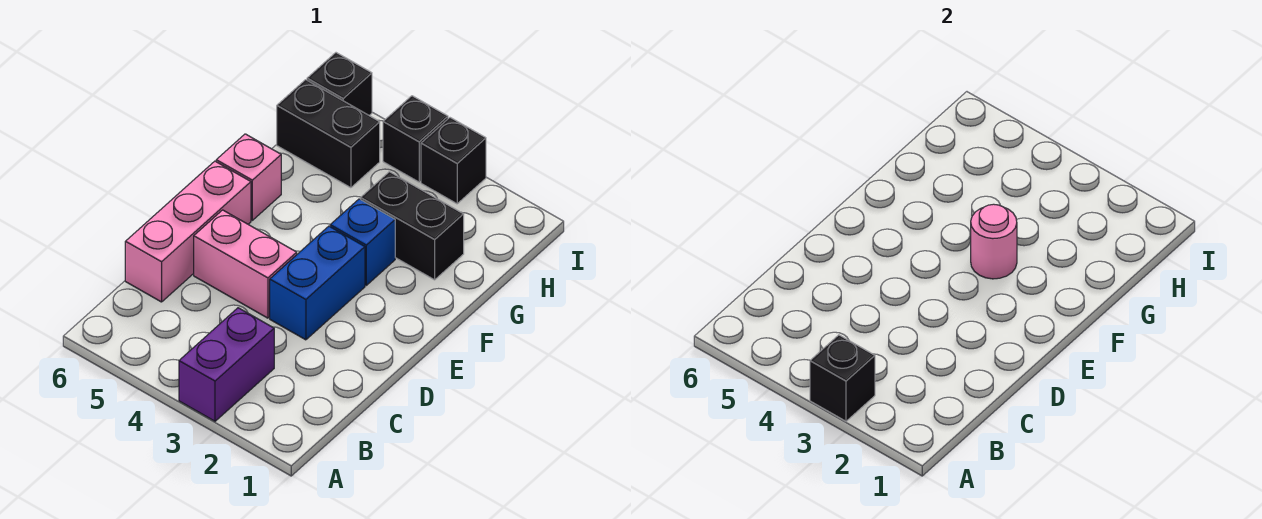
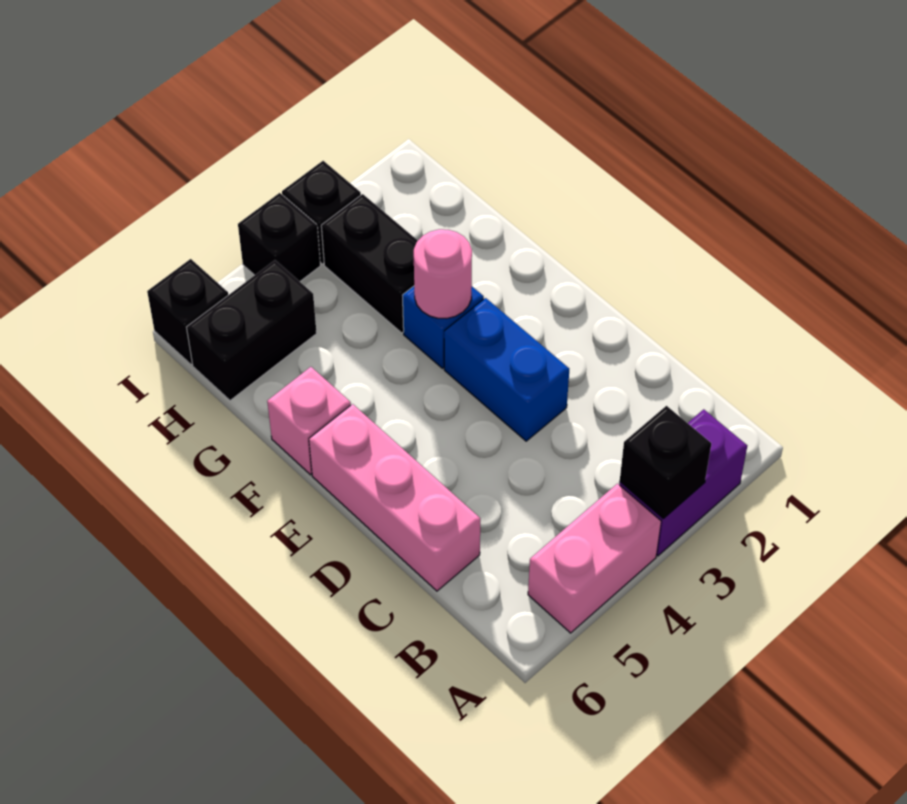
purple brick A3:B3 level 1 -> purple brick A2:A3 level 1
pink brick D4:D5 level 1 -> pink brick A4:A5 level 1
black brick G2:G3 level 1 -> black brick G3:H3 level 1

